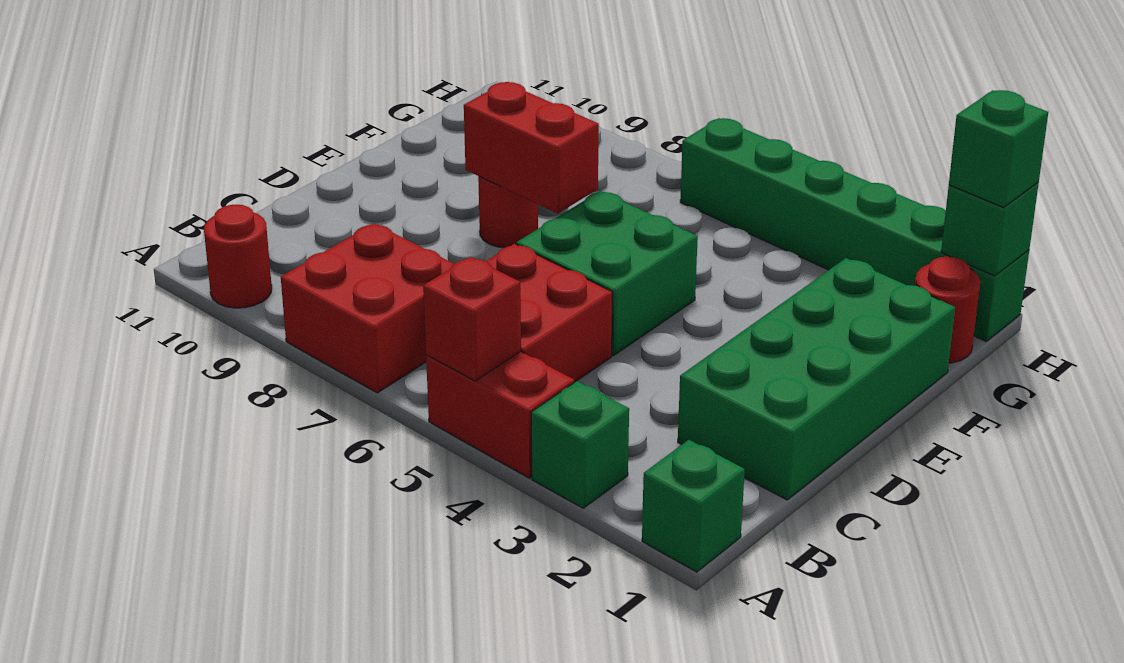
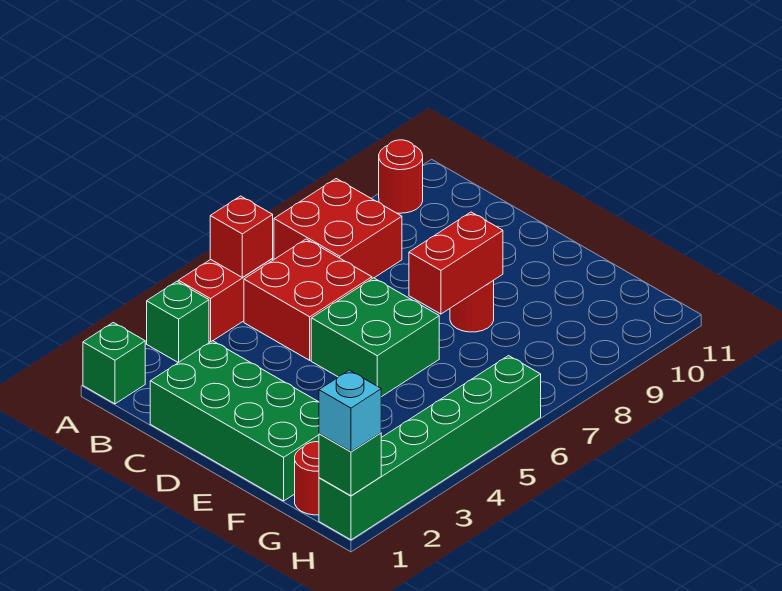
green brick H1 level 3 -> cyan brick H1 level 3

